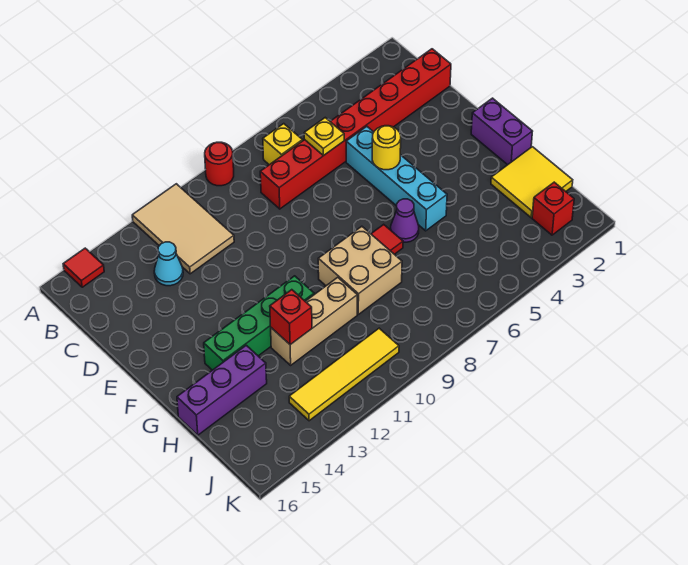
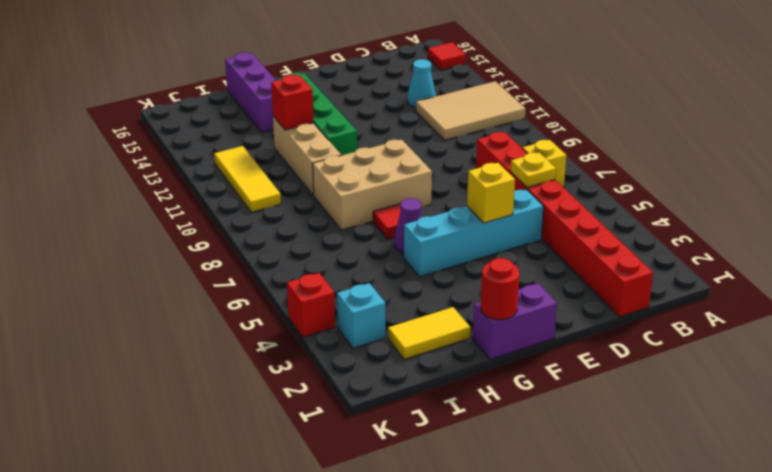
red round brick A9 level 1 -> red round brick G1 level 2
yellow round brick E5 level 2 -> yellow brick E5 level 2
tan brick G8:H9 level 1 -> tan brick F8:H9 level 1
yellow tile H1:I2 level 1 -> yellow tile H2:I2 level 1
red brick J2 level 1 -> red brick K4 level 1
none -> cyan brick J3 level 1
yellow tile J10:J13 level 1 -> yellow tile J10:J12 level 1

